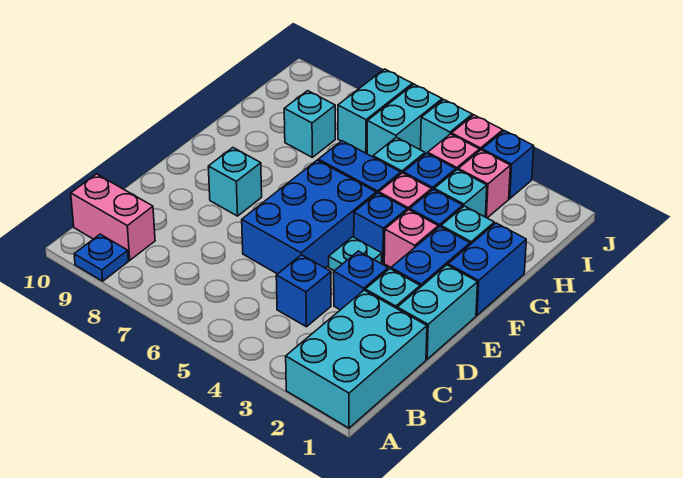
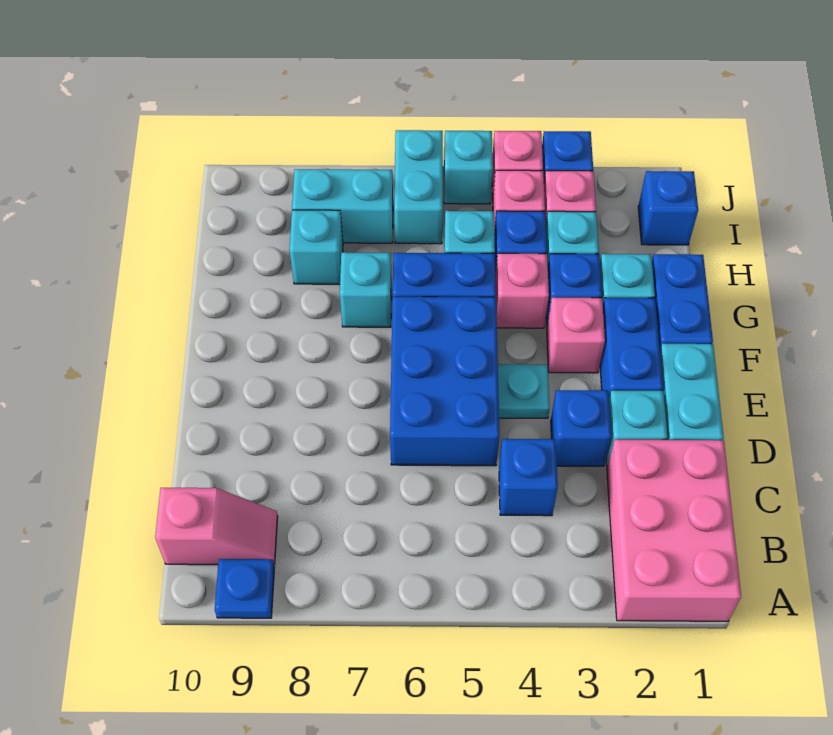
cyan brick A1:C2 level 1 -> pink brick A1:C2 level 1
pink brick B9:B10 level 1 -> pink slope B9:B10 level 1 top 10
cyan brick E8 level 1 -> cyan brick G7 level 1
blue brick F4 level 1 -> blue brick I1 level 1
cyan brick I7:J7 level 1 -> cyan brick I7:I8 level 1

